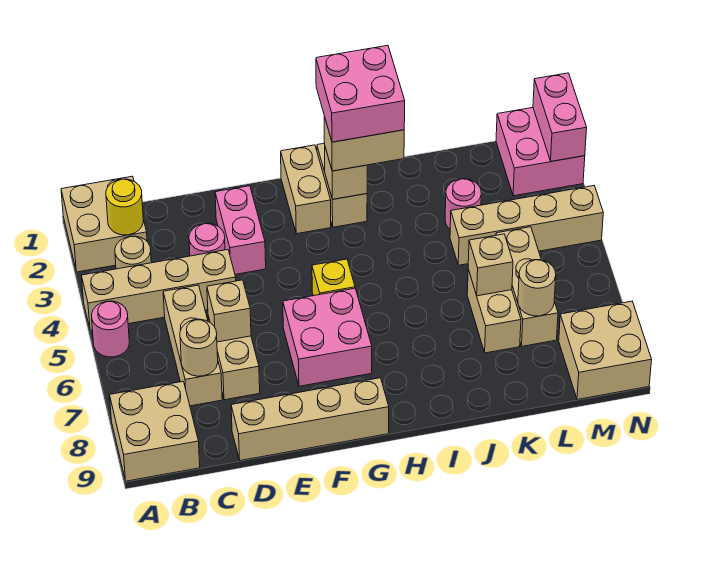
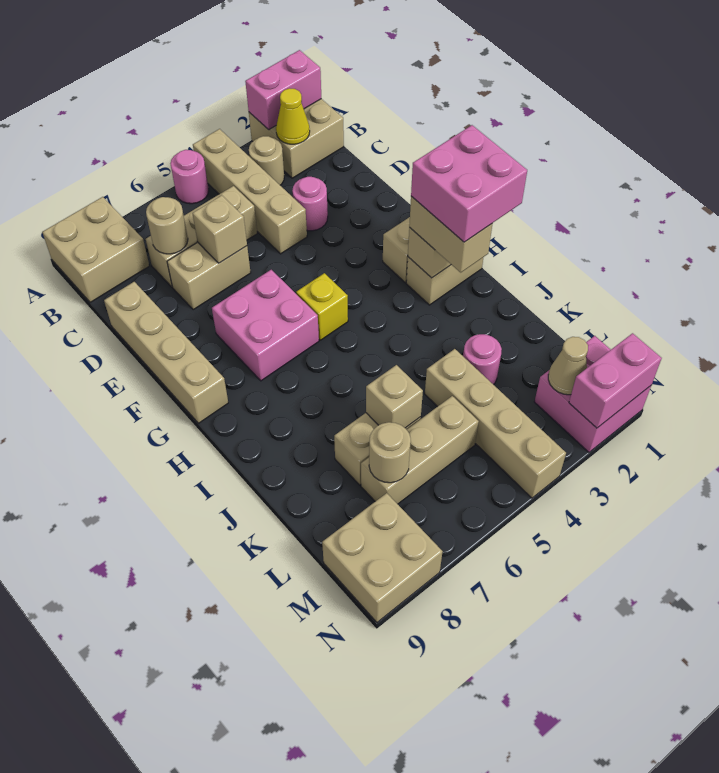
yellow round brick B2 level 2 -> yellow cone B2 level 2
pink brick E2:E3 level 1 -> pink brick A1:A2 level 2
none -> tan cone M2 level 2

